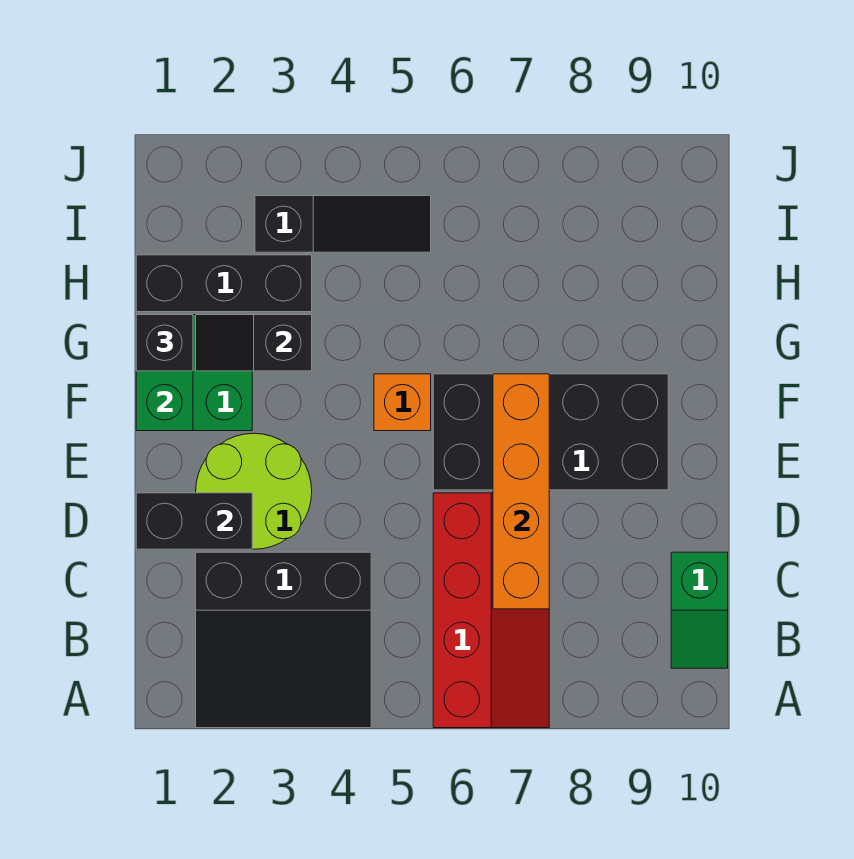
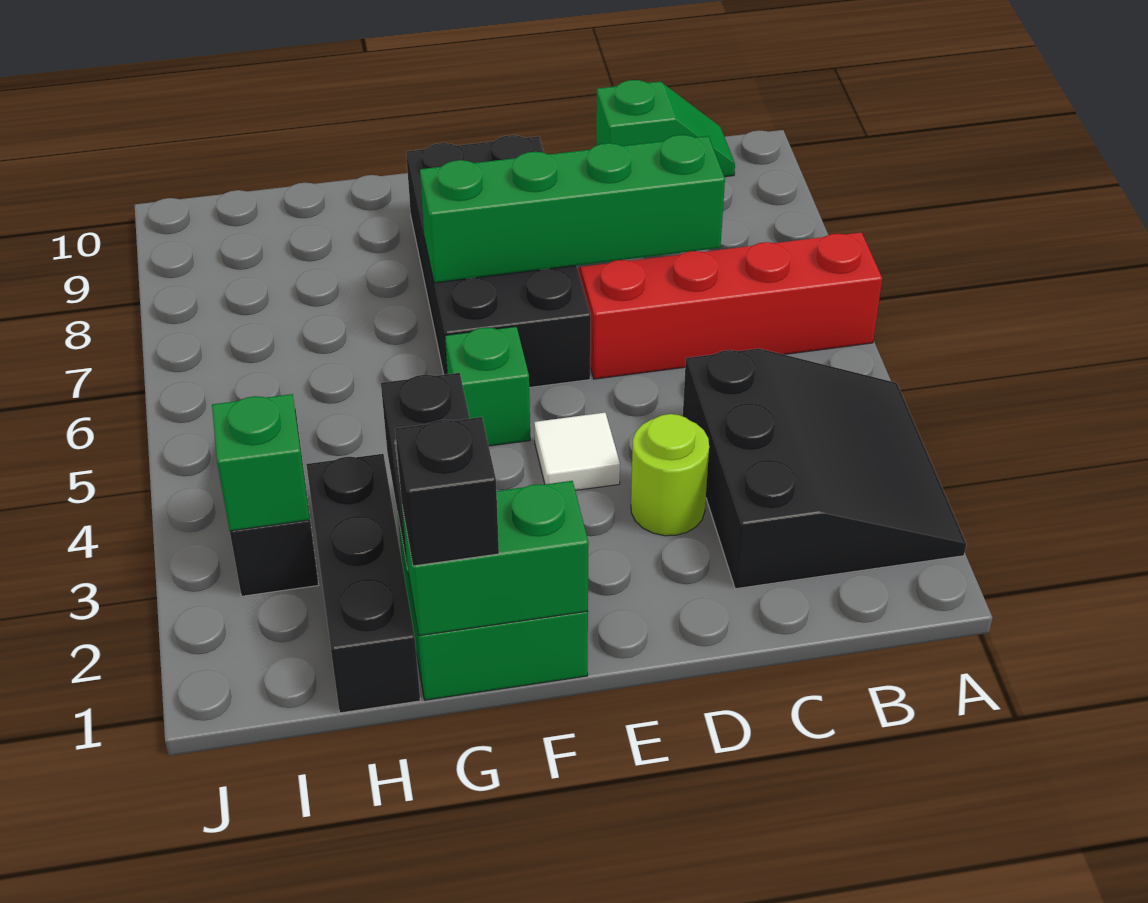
orange brick C7:F7 level 2 -> green brick C7:F7 level 2
black brick D1:D2 level 2 -> none
lime round brick D2:E3 level 1 -> lime round brick D3 level 1
none -> white tile E4 level 1
orange brick F5 level 1 -> green brick F5 level 1
none -> green brick I3 level 2

